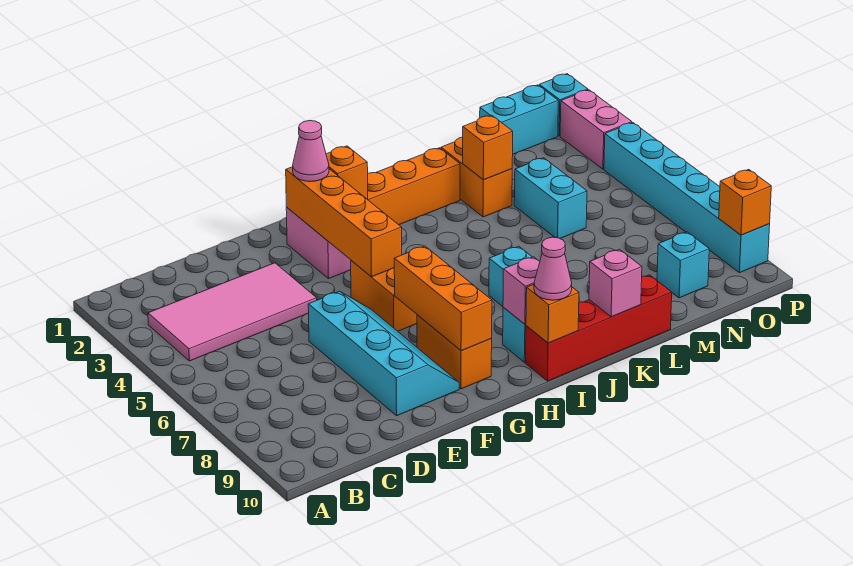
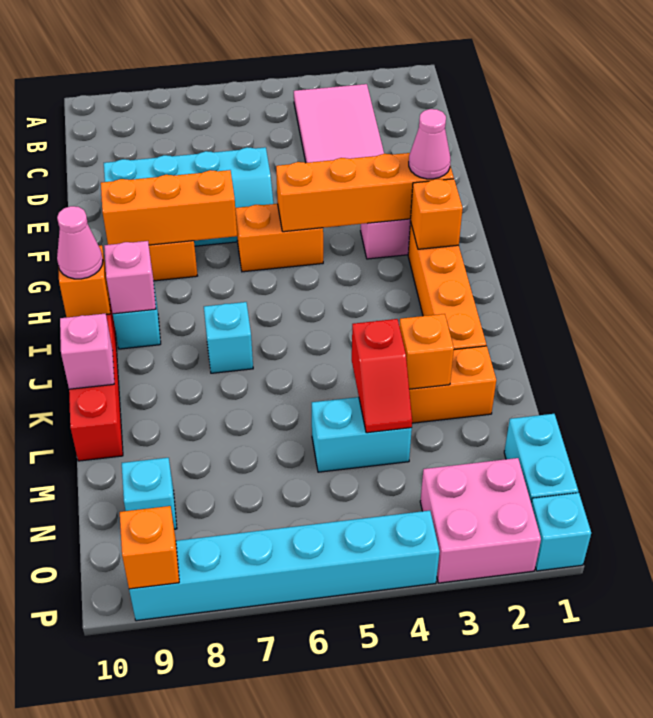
none -> red slope L4:M4 level 2 top L
pink brick P2:P3 level 1 -> pink brick O2:P3 level 1

